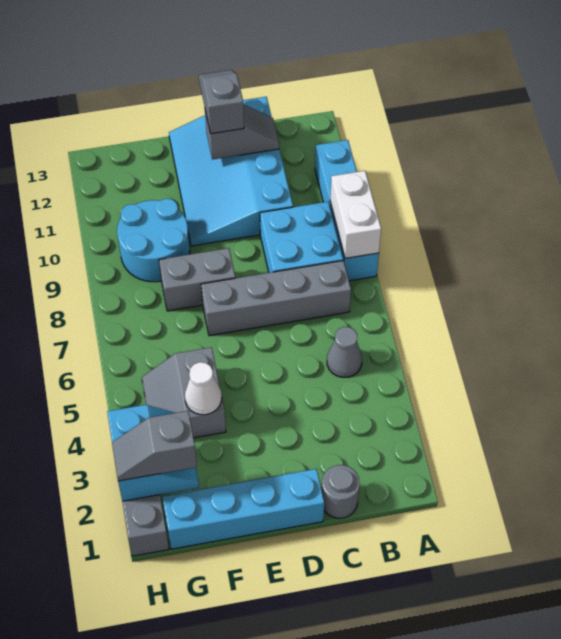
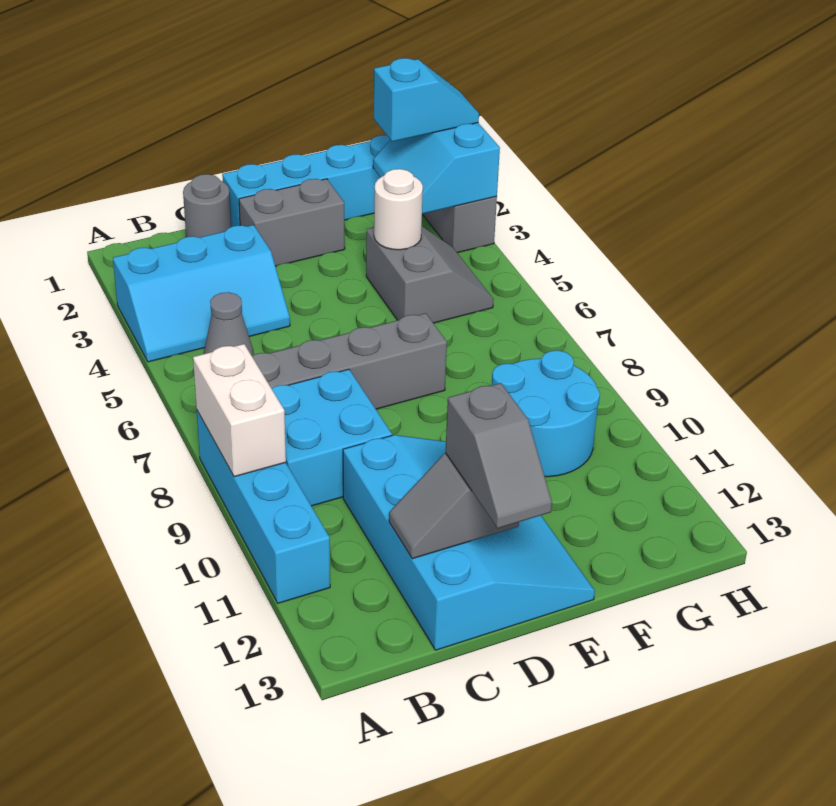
none -> cyan slope A3:C4 level 1 top 3
grey brick E8:F8 level 1 -> grey brick D2:E2 level 1
white cone F4 level 2 -> white round brick F4 level 2
grey slope G2:H2 level 3 top G -> cyan slope G2:H2 level 3 top G

